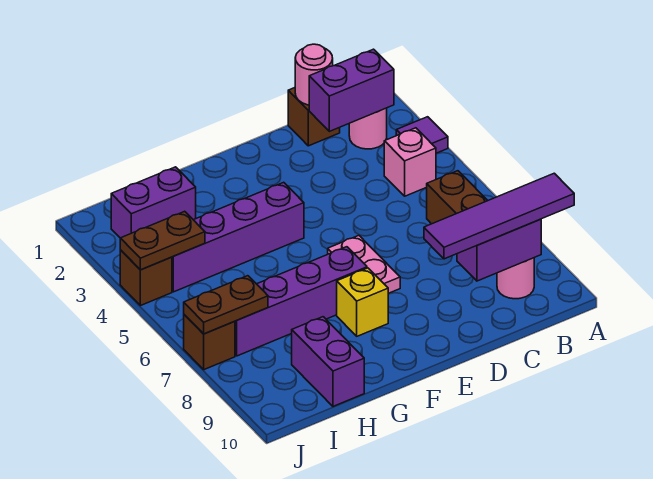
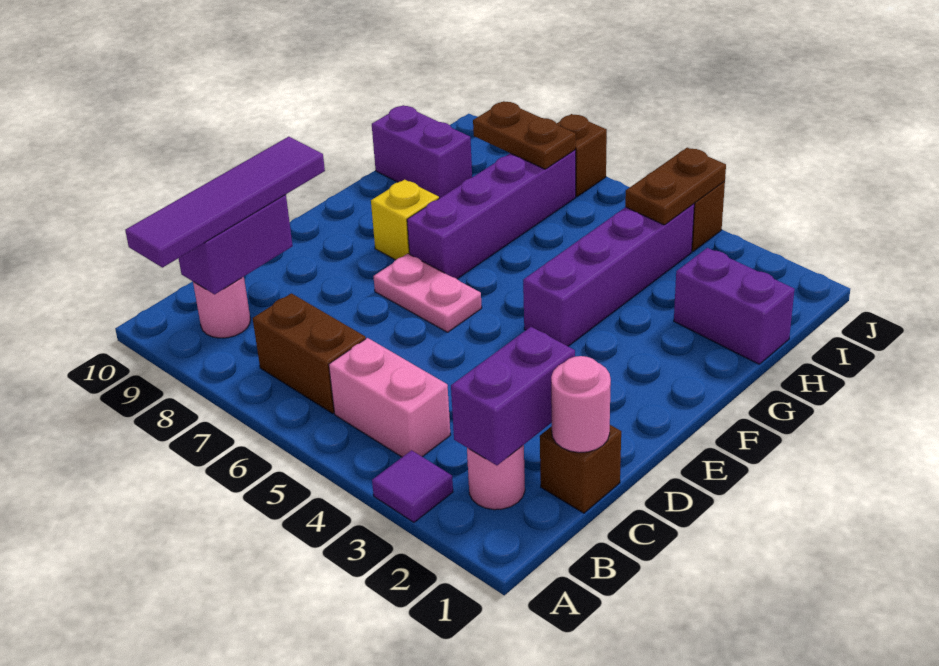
pink brick B4 level 1 -> pink brick B4:B5 level 1
purple brick H2:I2 level 1 -> purple brick H1:H2 level 1
brown plate I7:J7 level 2 -> brown plate I7:I8 level 2

